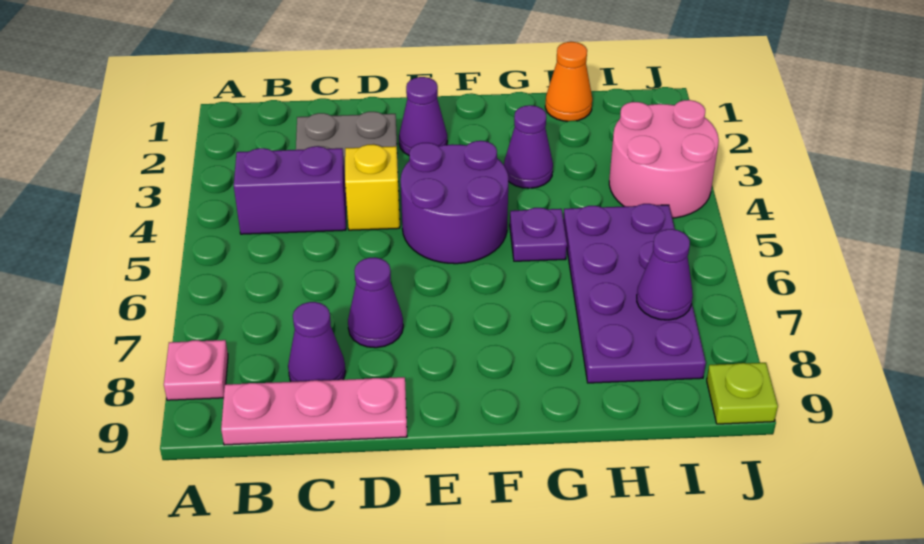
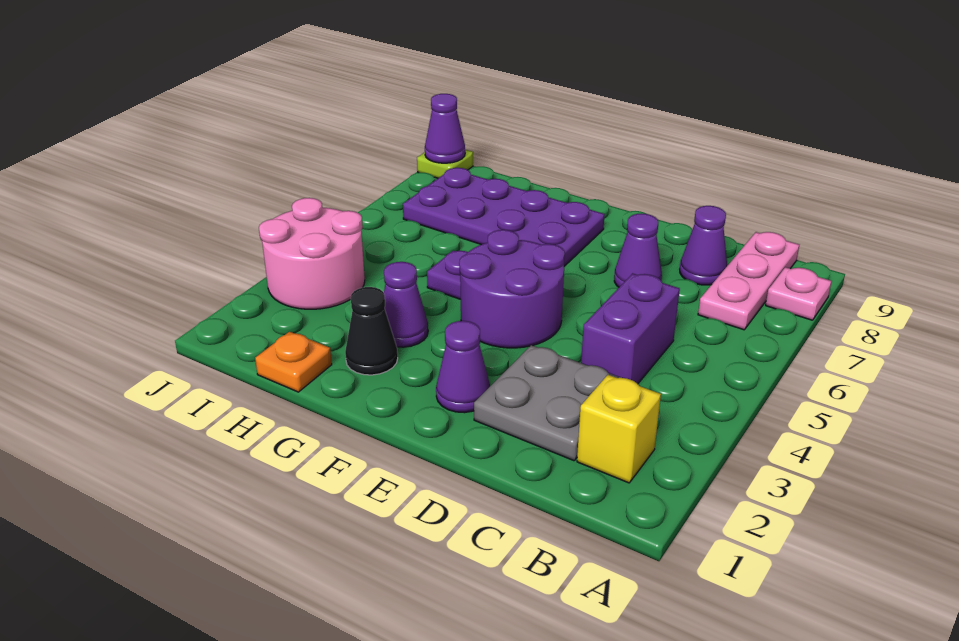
purple brick B4:C4 level 1 -> purple brick C4:C5 level 1
pink plate B9:D9 level 1 -> pink plate B7:B9 level 1
yellow brick D4 level 1 -> yellow brick B2 level 1
none -> black cone G2 level 1
orange cone H1 level 1 -> orange plate H1 level 1
purple plate H5:I8 level 1 -> purple plate F7:I8 level 1
purple cone I7 level 2 -> purple cone J9 level 2

